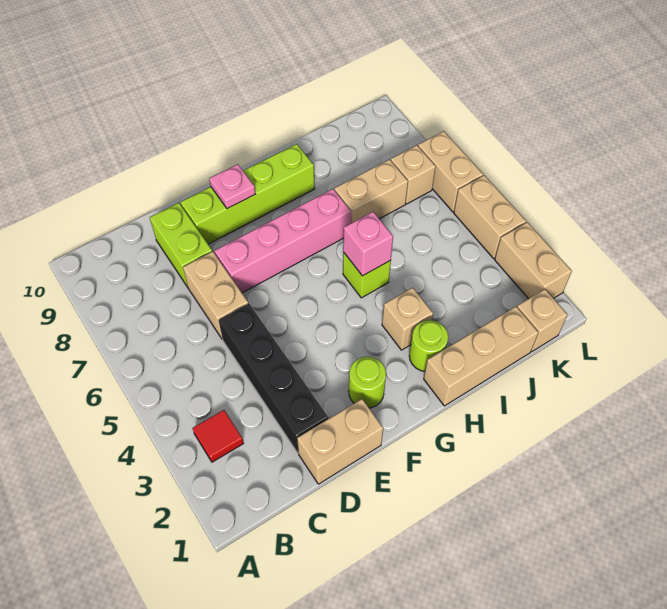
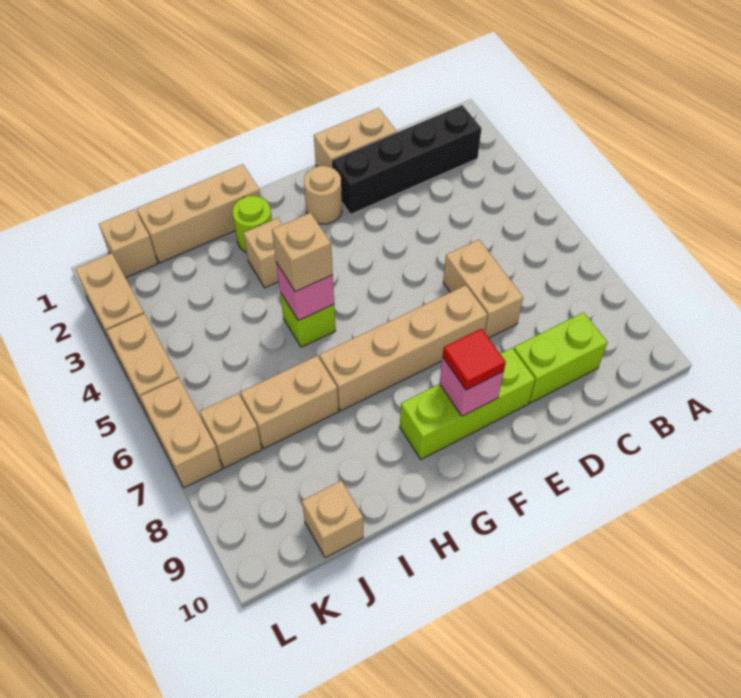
red tile B3 level 1 -> red tile F9 level 3
black brick D2:D5 level 1 -> black brick B2:E2 level 1
lime brick D8:D9 level 1 -> lime brick C9:D9 level 1
pink brick E7:H7 level 1 -> tan brick E7:H7 level 1
lime brick E9:H9 level 1 -> lime brick E9:G9 level 1
lime round brick F2 level 1 -> tan round brick F2 level 1
pink plate F9 level 2 -> pink brick F9 level 2
none -> tan brick H5 level 3
none -> tan brick J10 level 1

